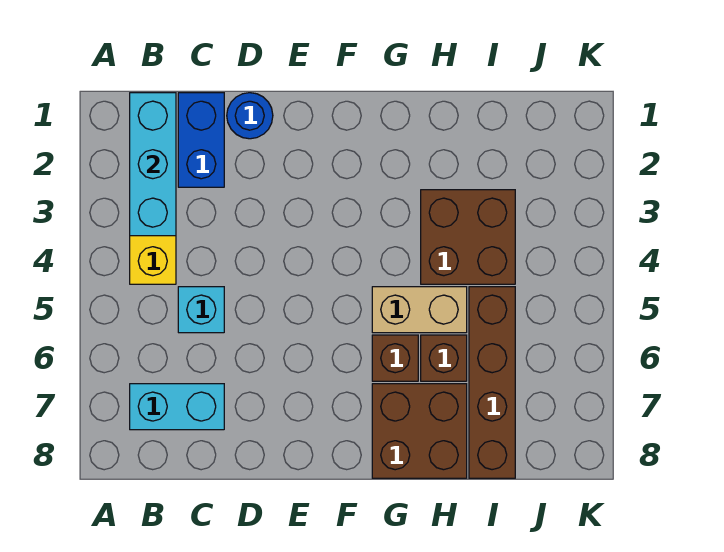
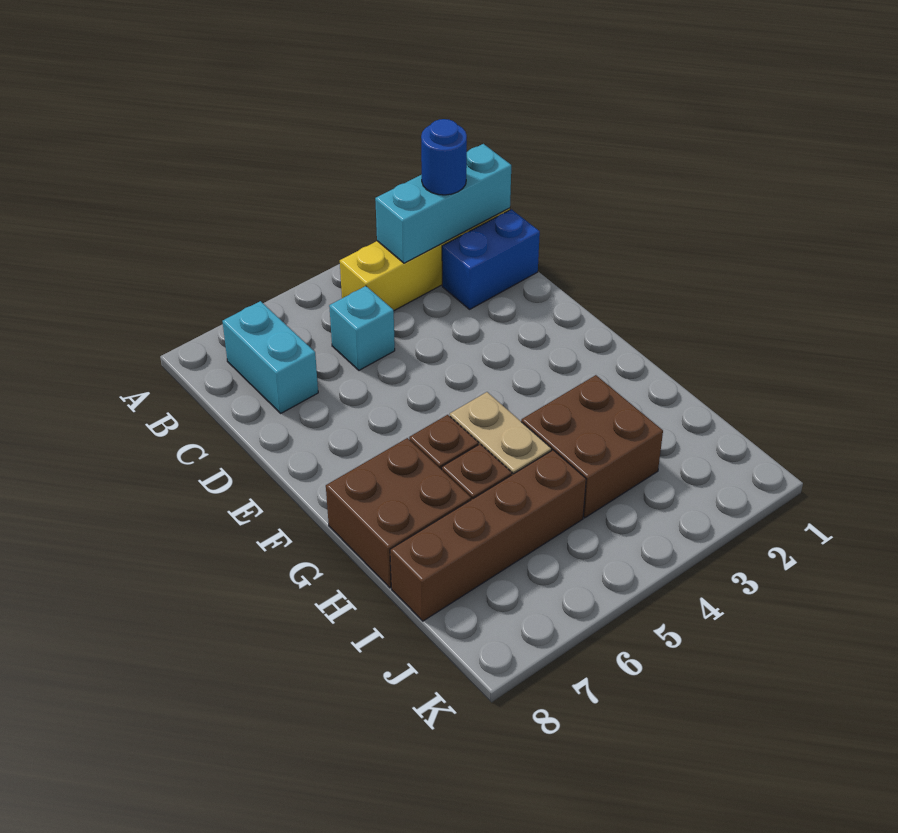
blue round brick D1 level 1 -> blue round brick B2 level 3

